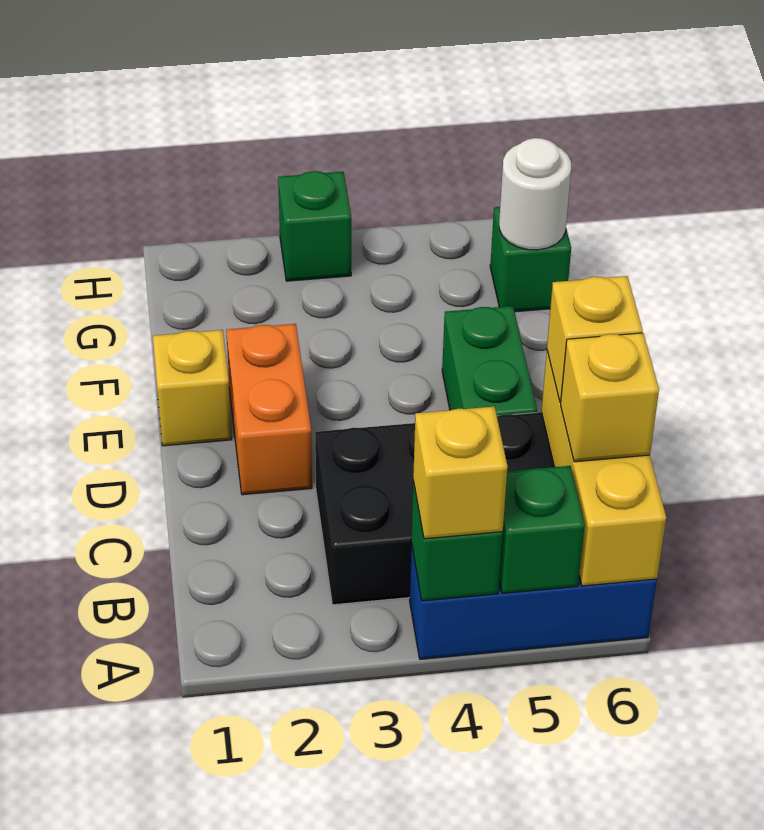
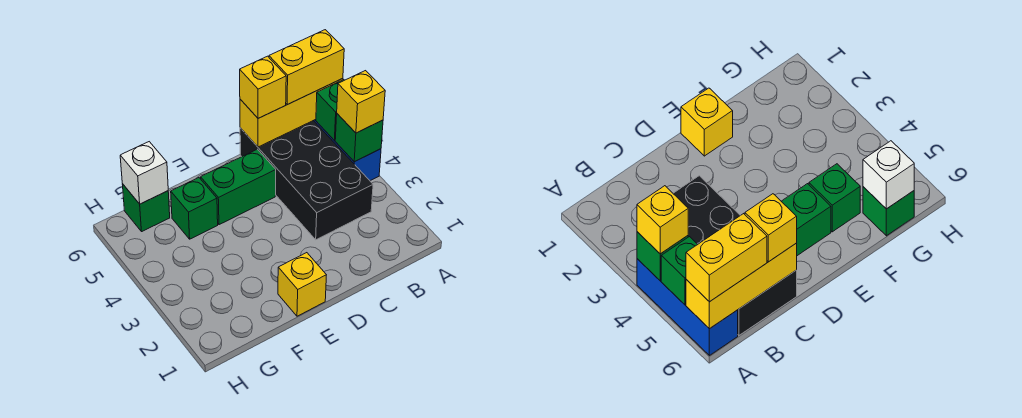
yellow brick B6 level 3 -> yellow brick A6:B6 level 3
orange brick D2:E2 level 1 -> none
white round brick G6 level 2 -> white brick G6 level 2
green brick H3 level 1 -> green brick F5 level 1

